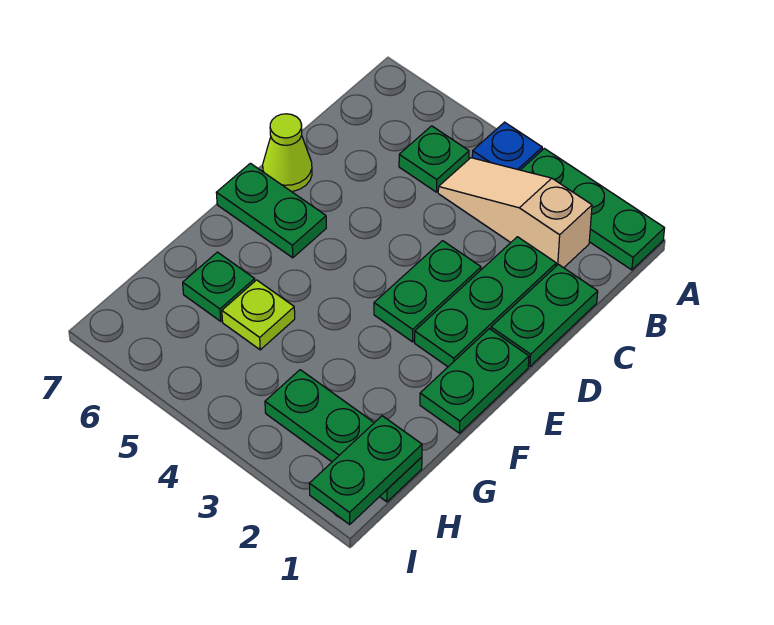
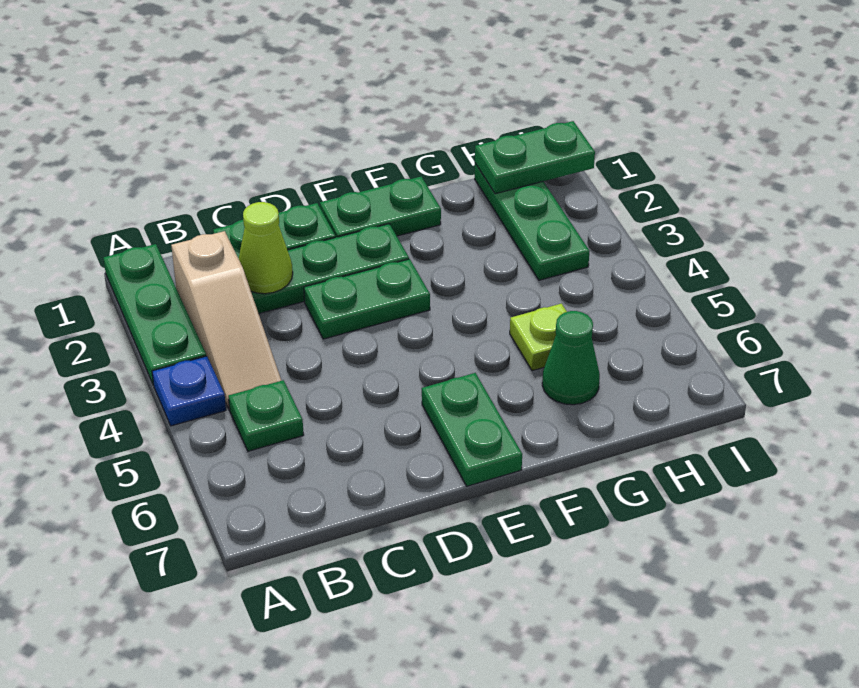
lime cone D7 level 1 -> lime cone C2 level 2
green plate G6 level 1 -> green cone G6 level 1

